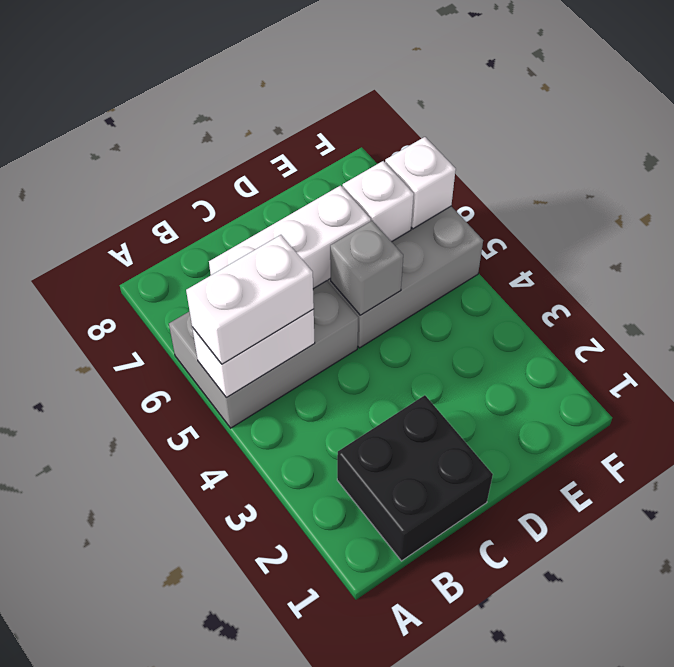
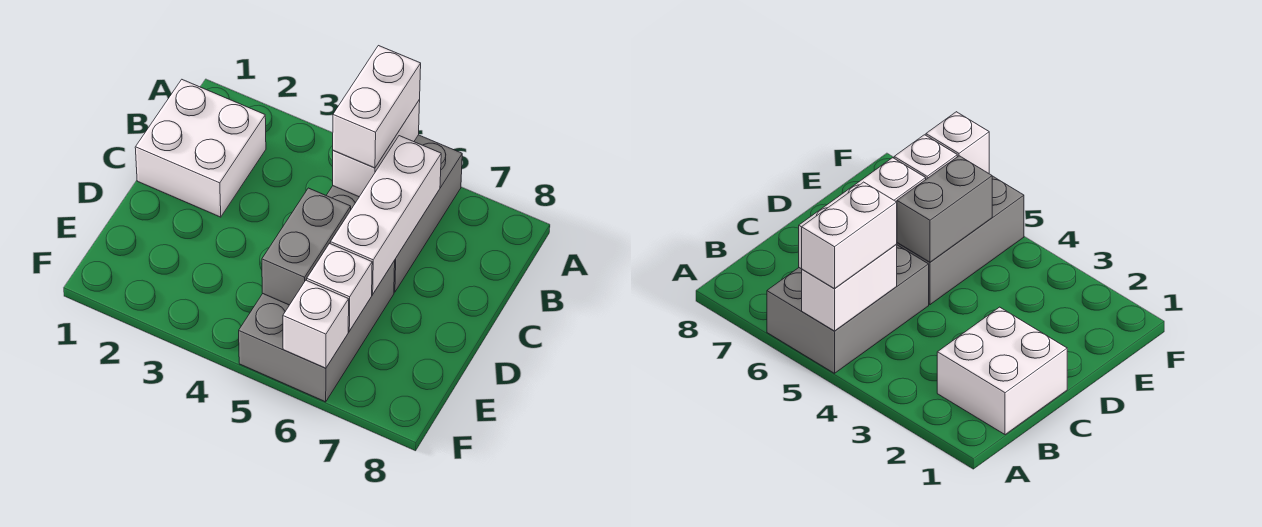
black brick B1:C2 level 1 -> white brick B1:C2 level 1
grey brick D5 level 2 -> grey brick D5:E5 level 2

